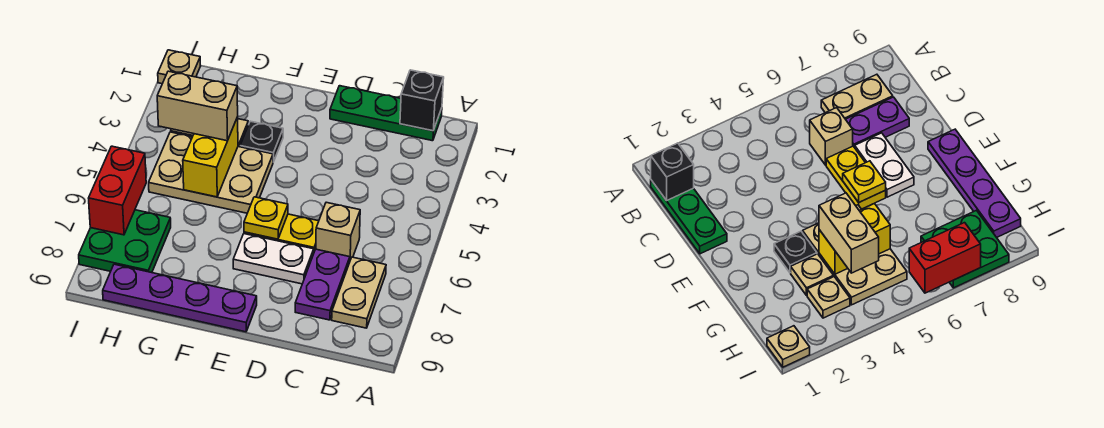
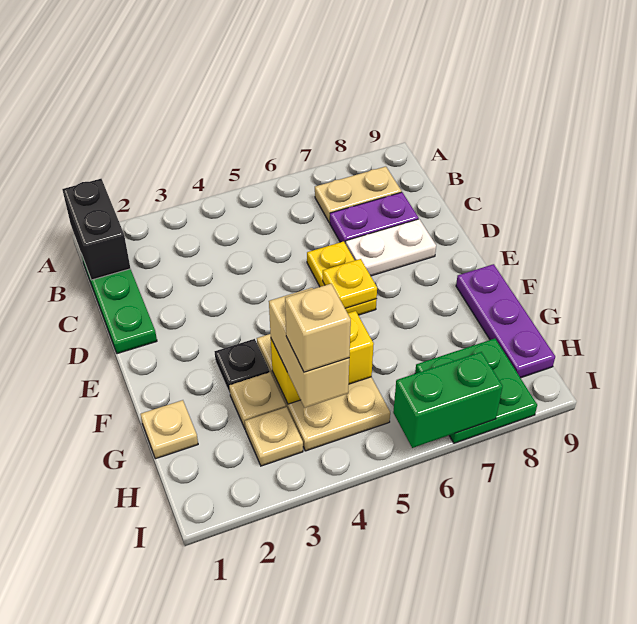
black brick B1 level 2 -> black brick A1:B1 level 2
tan brick C6 level 1 -> tan brick H4 level 4
white plate D7:E7 level 1 -> white plate D7:D8 level 1
purple plate E9:H9 level 1 -> purple plate F9:H9 level 1
tan plate I1 level 1 -> tan plate G1 level 1
red brick I6:I7 level 2 -> green brick I6:I7 level 2

